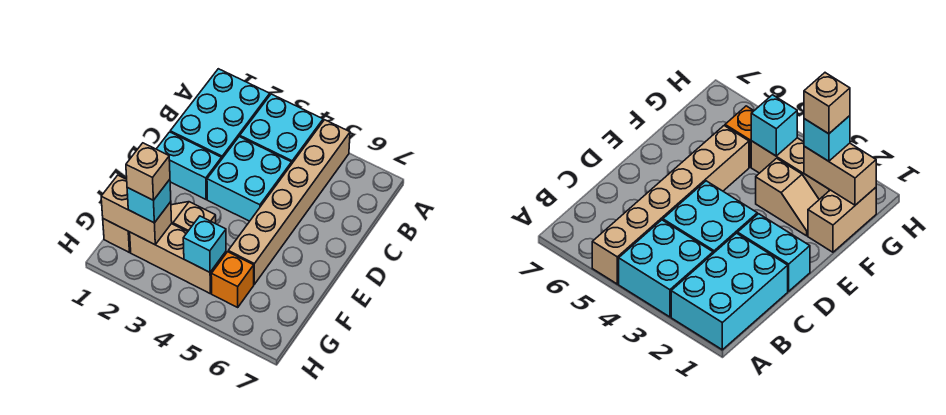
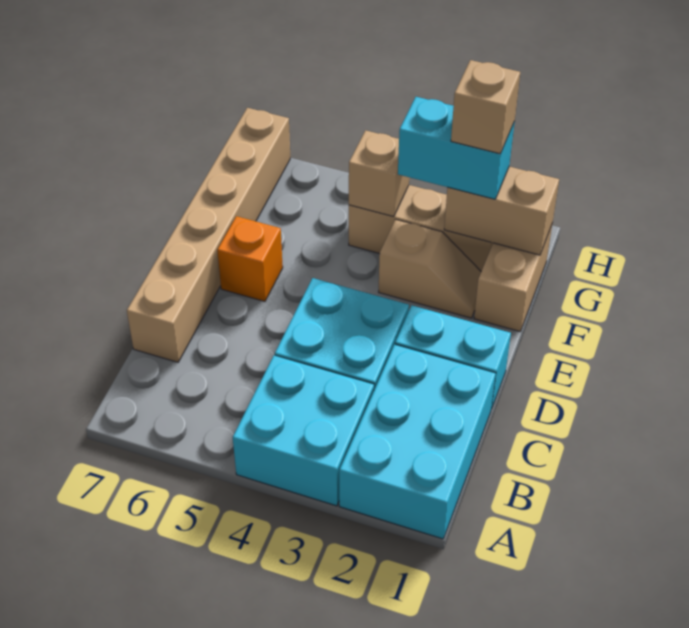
tan brick A5:F5 level 1 -> tan brick C7:H7 level 1
cyan brick G2 level 3 -> cyan brick G2:G3 level 3
cyan brick G4 level 2 -> tan brick G4 level 2
orange brick G5 level 1 -> orange brick E6 level 1

